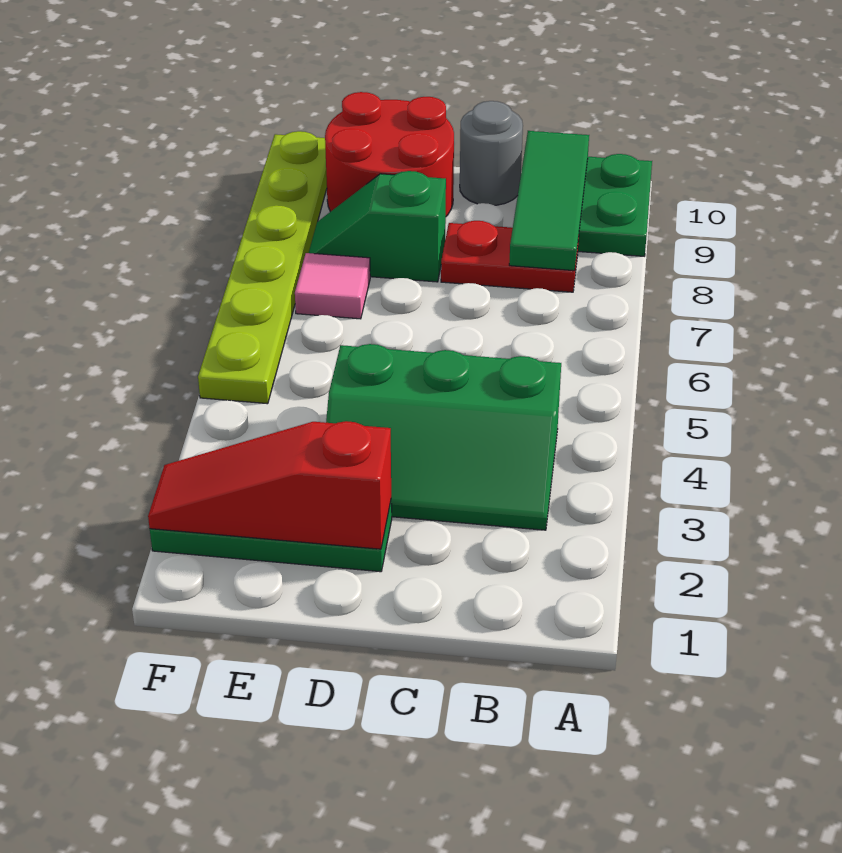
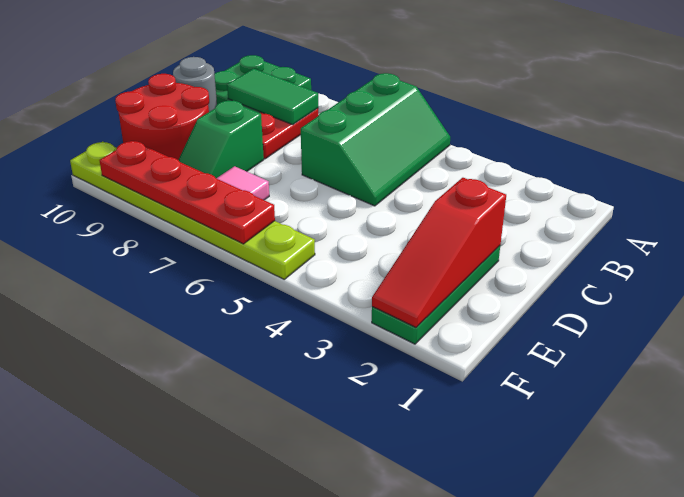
green slope B3:D4 level 1 top 4 -> green slope A5:C6 level 1 top 6
green tile B8:B10 level 2 -> green tile B8:B9 level 2
none -> red plate F6:F9 level 2

